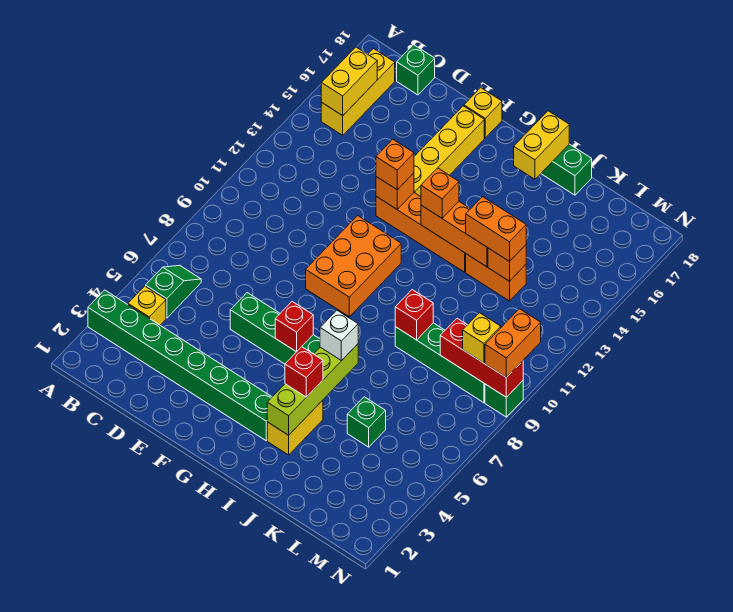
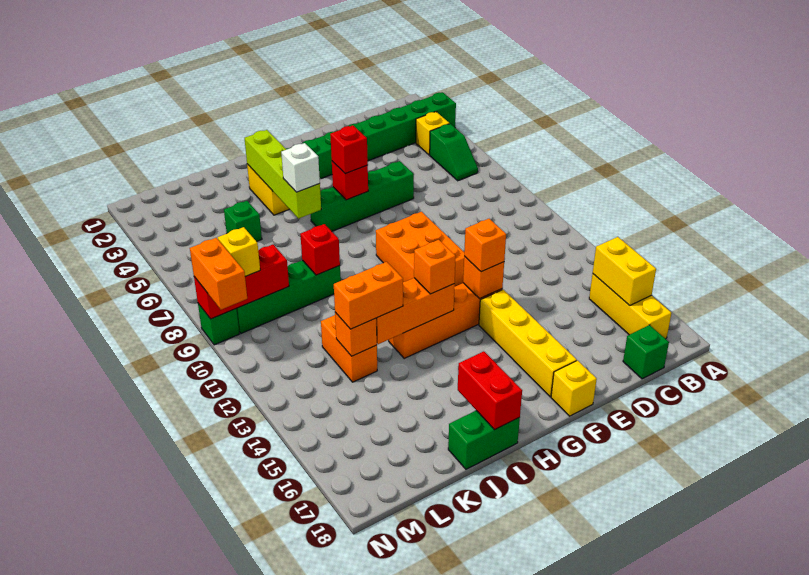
red brick I4 level 3 -> red brick G6 level 3
yellow brick I17:I18 level 2 -> red brick I17:I18 level 2
orange brick J13:K13 level 1 -> orange brick K12:K13 level 1

